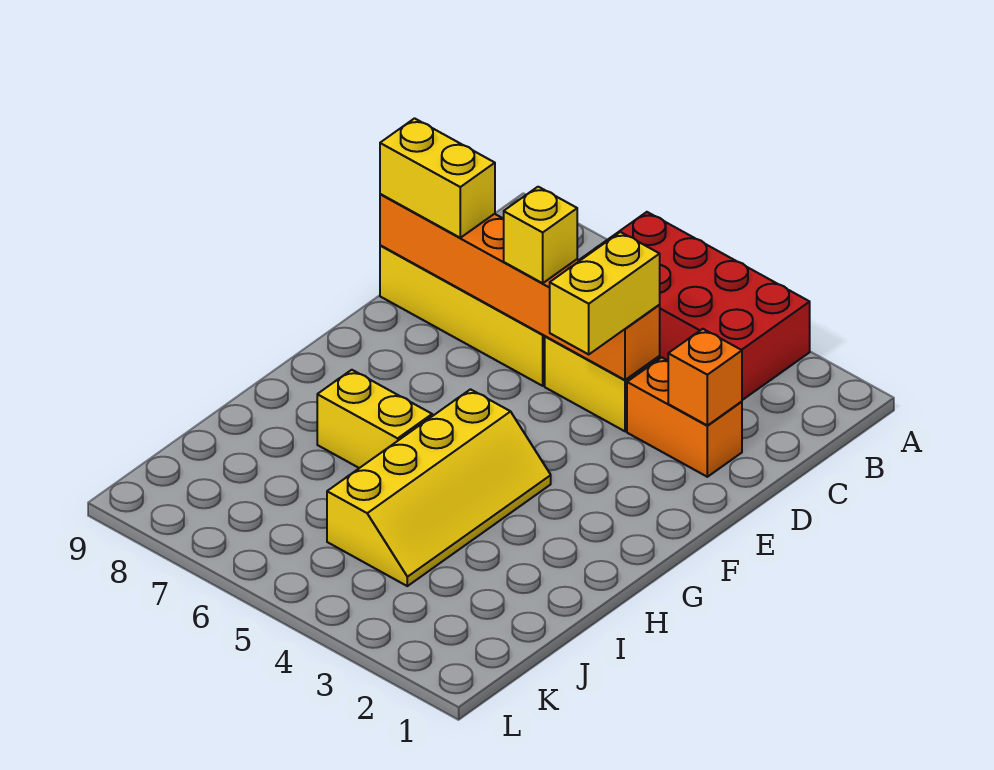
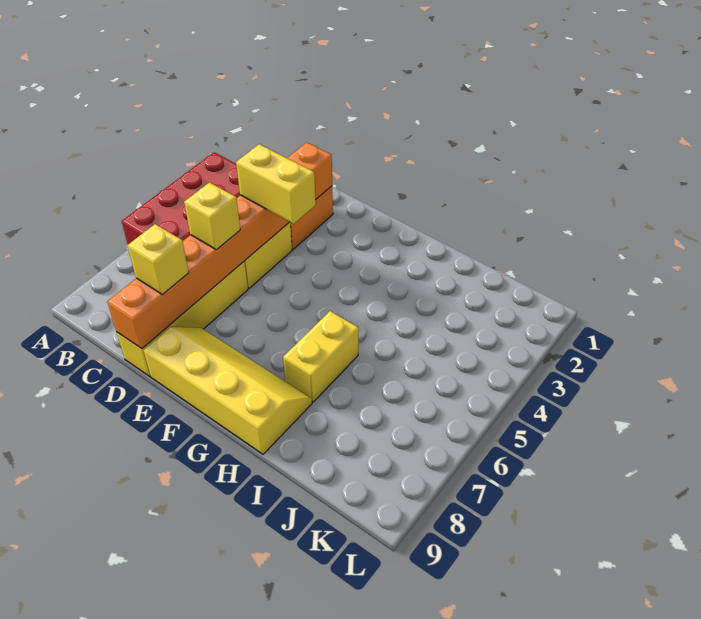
yellow brick D8:D9 level 3 -> yellow brick D8 level 3
yellow slope G4:J5 level 1 top 5 -> yellow slope E8:H9 level 1 top 9

